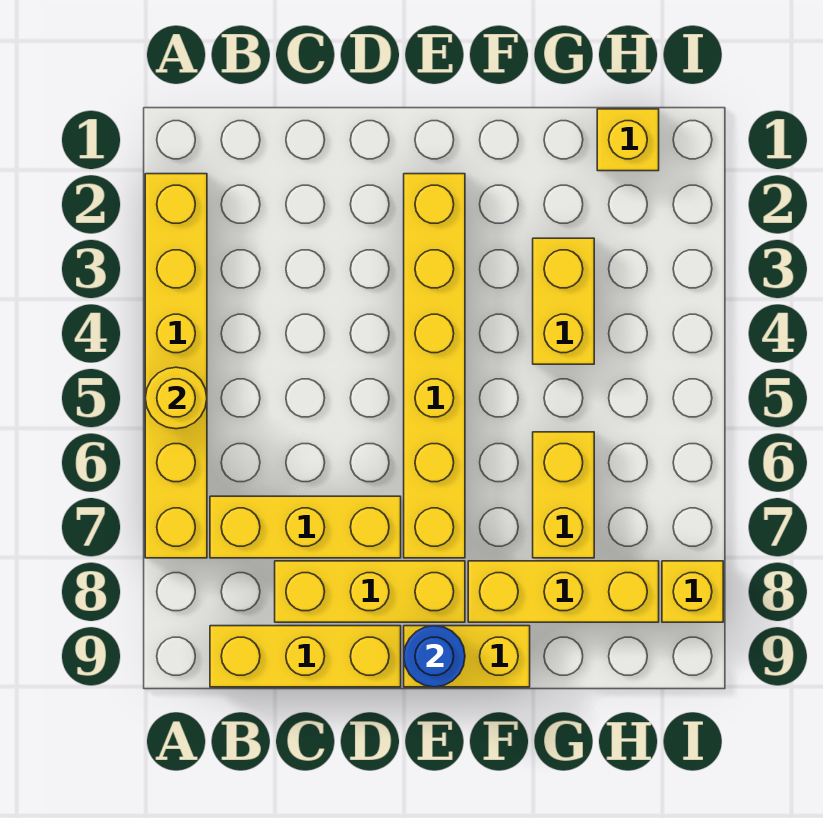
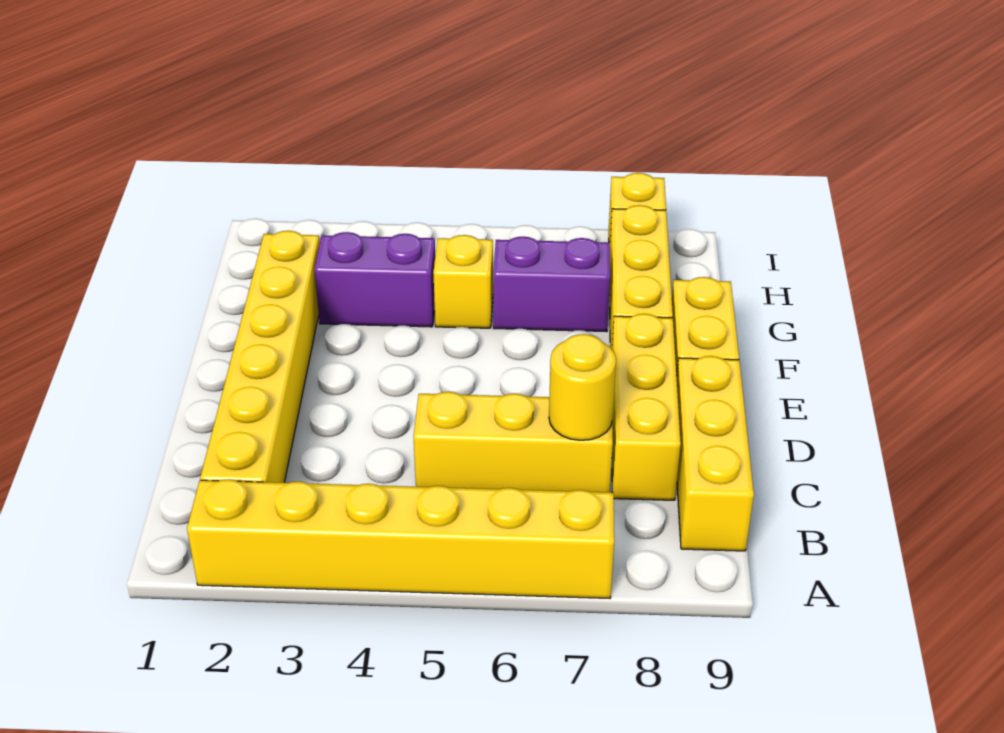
yellow round brick A5 level 2 -> yellow round brick C7 level 2
yellow brick B7:D7 level 1 -> yellow brick C5:C7 level 1
yellow brick E2:E7 level 1 -> yellow brick B2:G2 level 1
blue round brick E9 level 2 -> none
yellow brick G3:G4 level 1 -> purple brick G3:G4 level 1
yellow brick G6:G7 level 1 -> purple brick G6:G7 level 1
yellow brick H1 level 1 -> yellow brick G5 level 1

